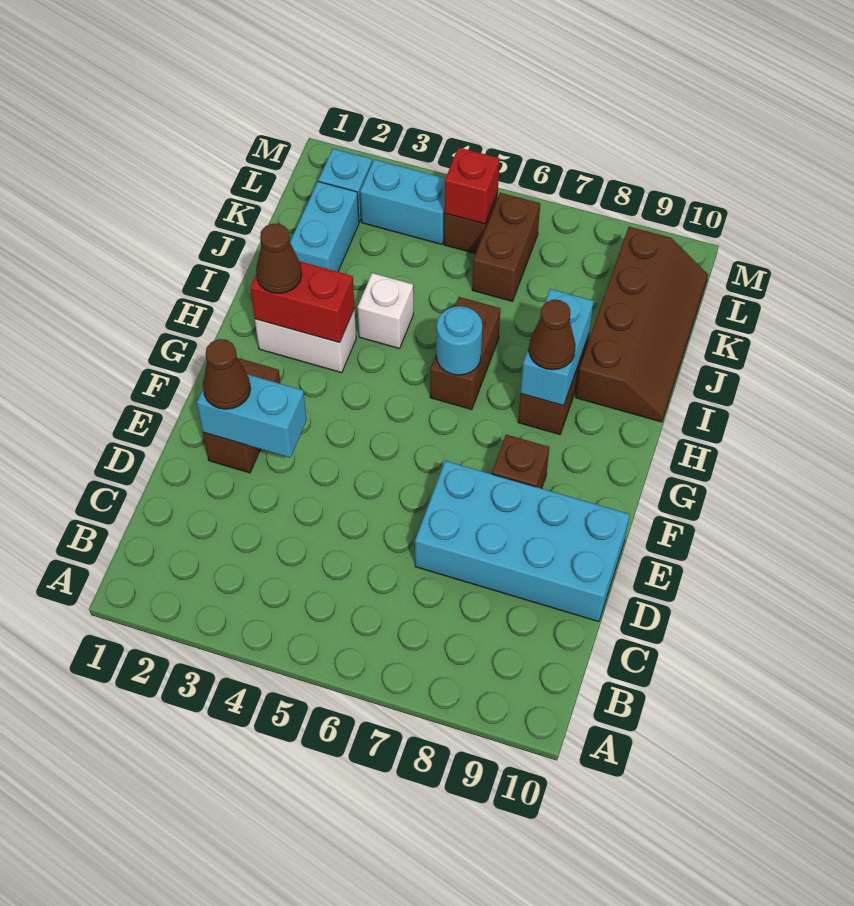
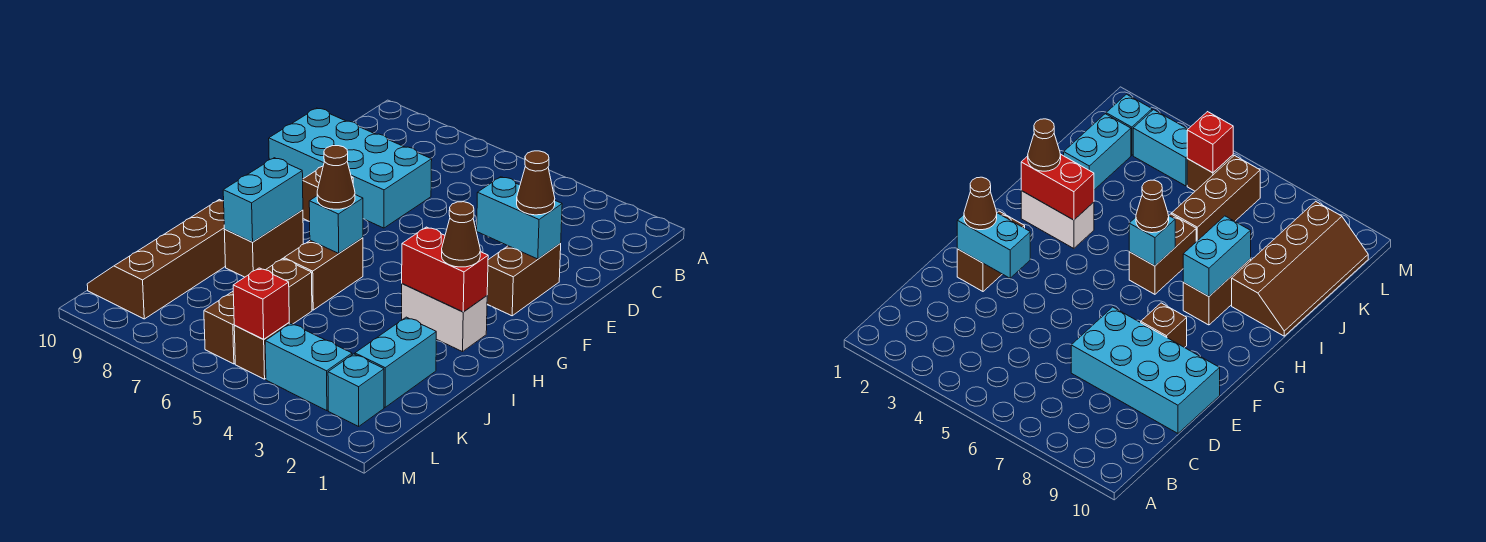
cyan round brick H6 level 2 -> cyan brick H6 level 2
brown cone H8 level 3 -> brown cone H6 level 3
white brick I4 level 1 -> none
brown brick K6:L6 level 1 -> brown brick J6:L6 level 1

